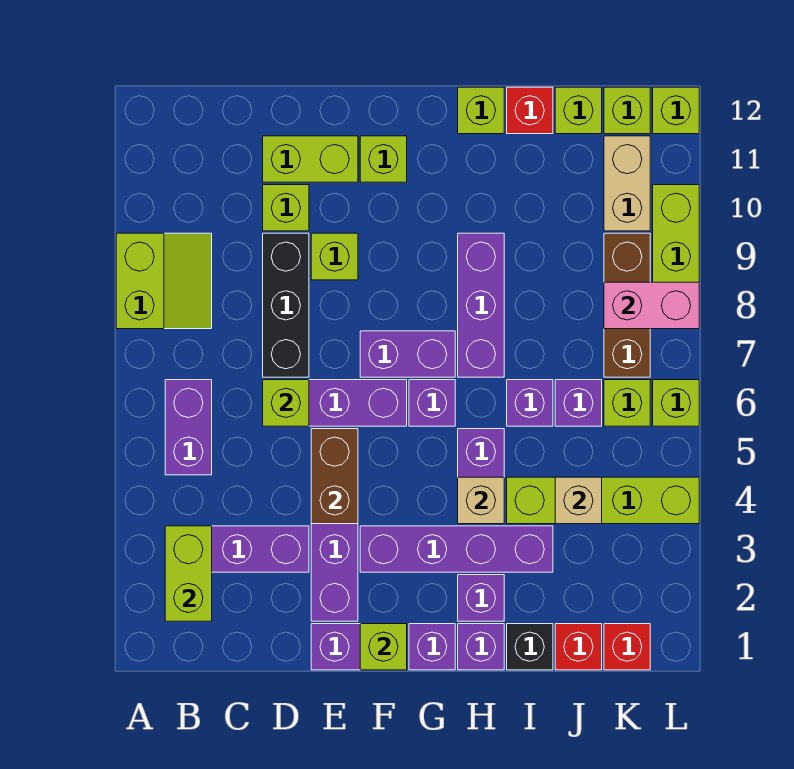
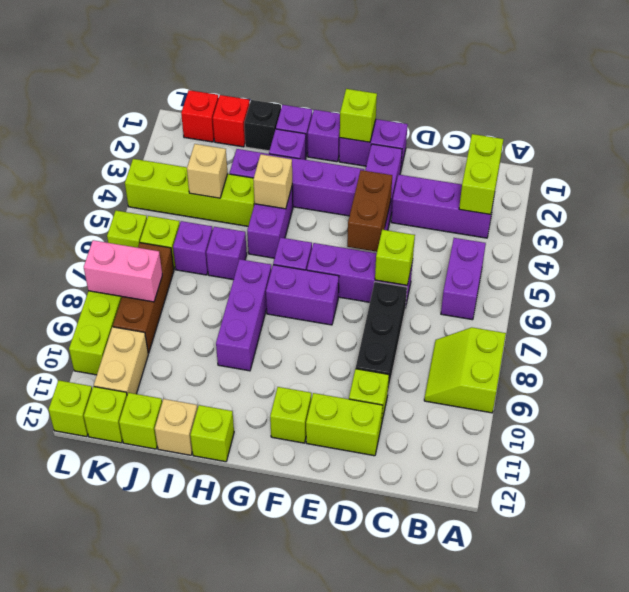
lime brick E9 level 1 -> none
red brick I12 level 1 -> tan brick I12 level 1

